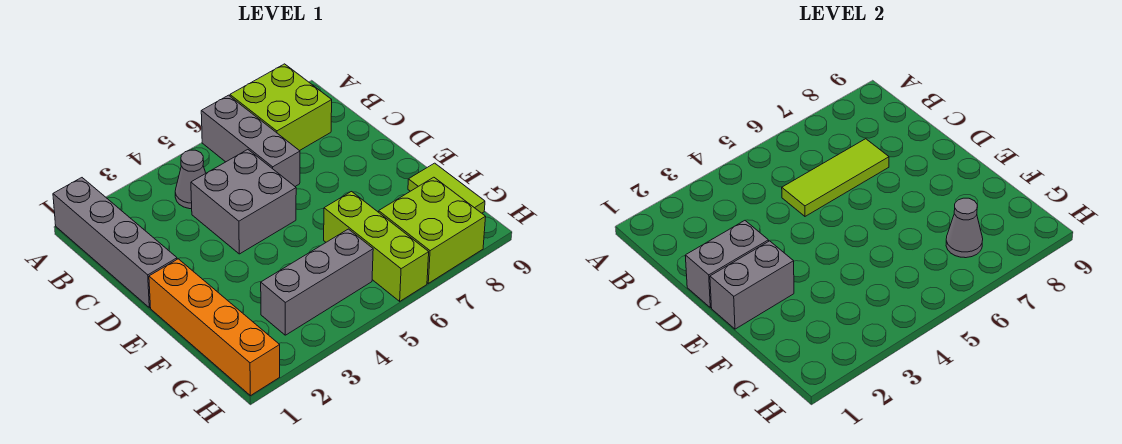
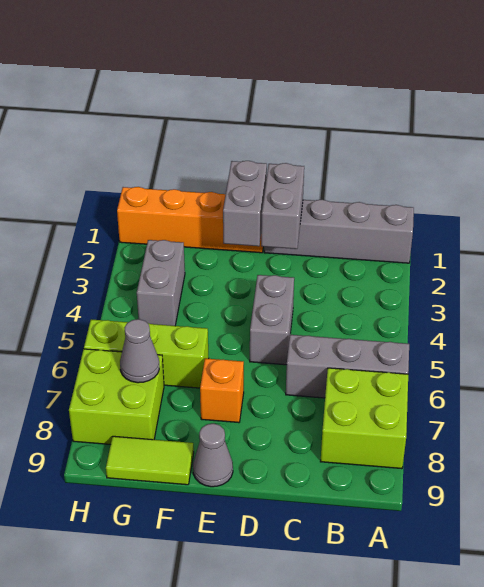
grey cone B4 level 1 -> grey cone E9 level 1
grey brick C4:D5 level 1 -> grey brick D4:D5 level 1
lime tile C5:C7 level 2 -> none
none -> orange brick E7 level 1
grey brick G3:G5 level 1 -> grey brick G3:G4 level 1

